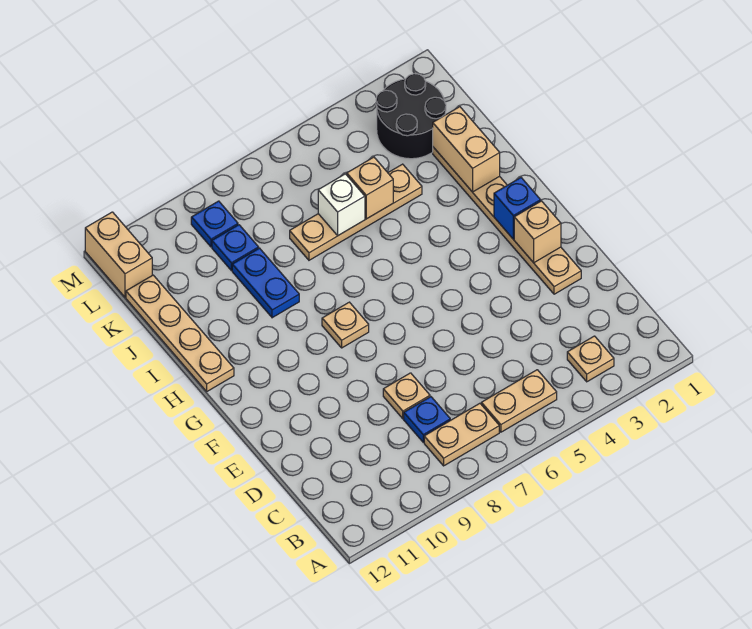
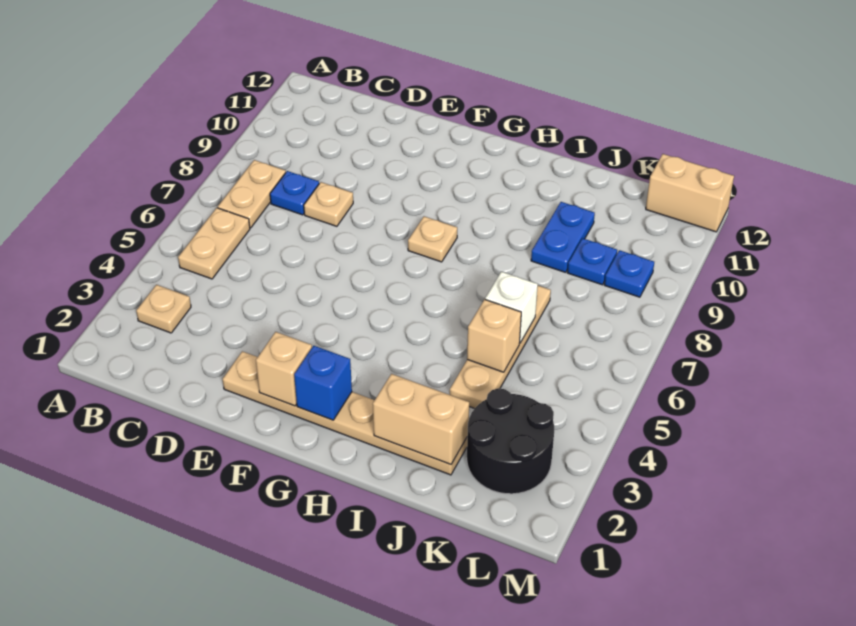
tan plate H12:K12 level 1 -> none
blue plate I9:J9 level 1 -> blue plate J9:J10 level 1

